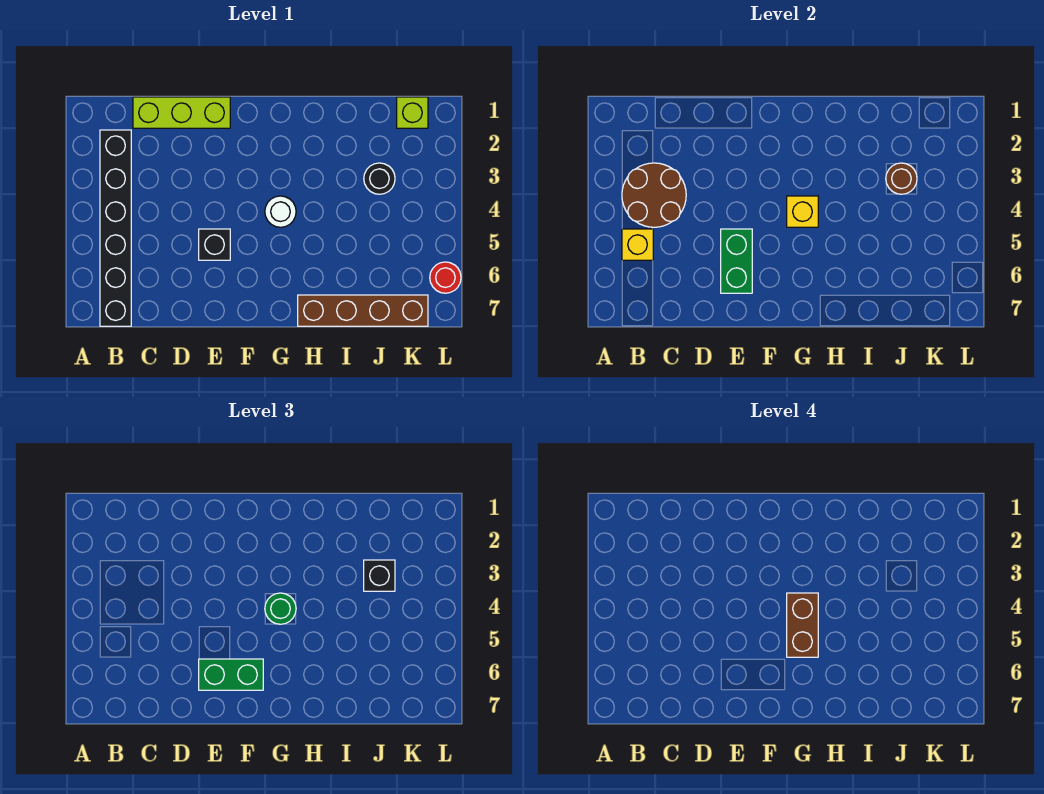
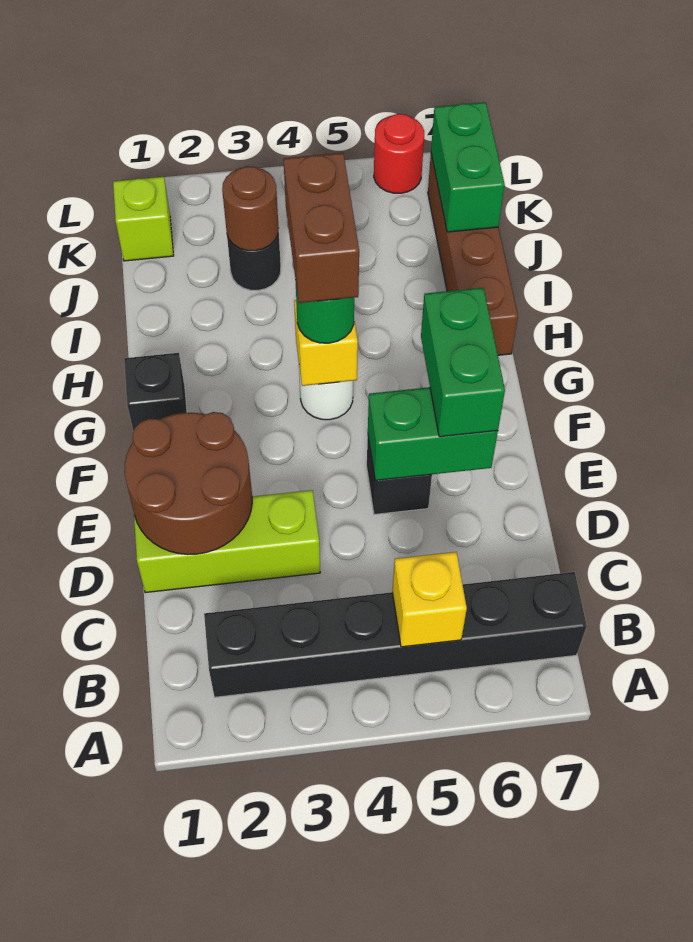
brown round brick B3:C4 level 2 -> brown round brick D1:E2 level 2
lime brick C1:E1 level 1 -> lime brick D1:D3 level 1
brown brick G4:G5 level 4 -> brown brick G4:H4 level 4
black brick J3 level 3 -> black brick G1 level 1
none -> green brick J7:K7 level 2

